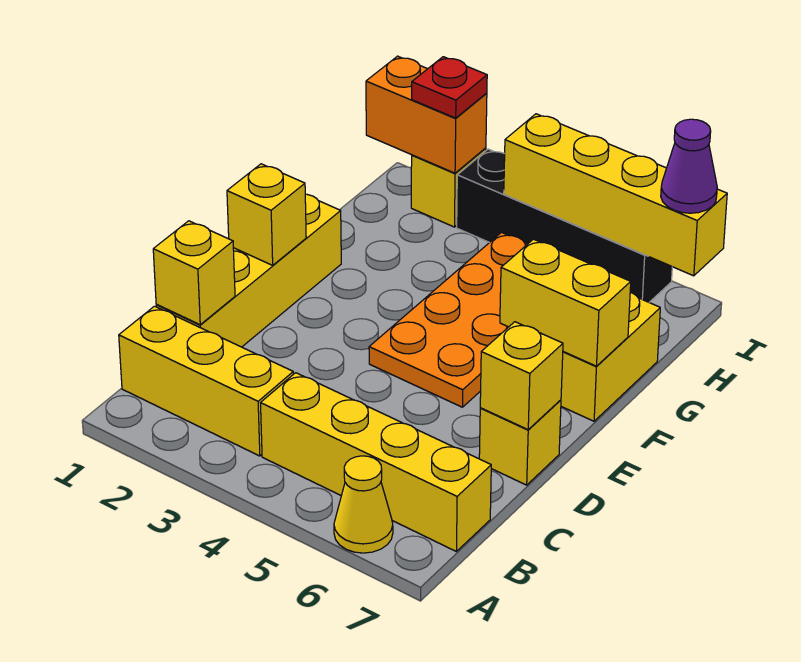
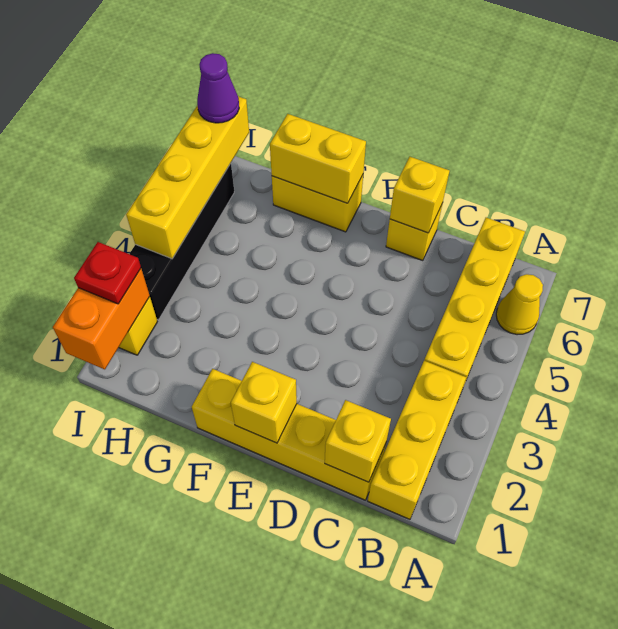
orange plate E4:H5 level 1 -> none
yellow brick F6:F7 level 2 -> yellow brick F7:G7 level 2

